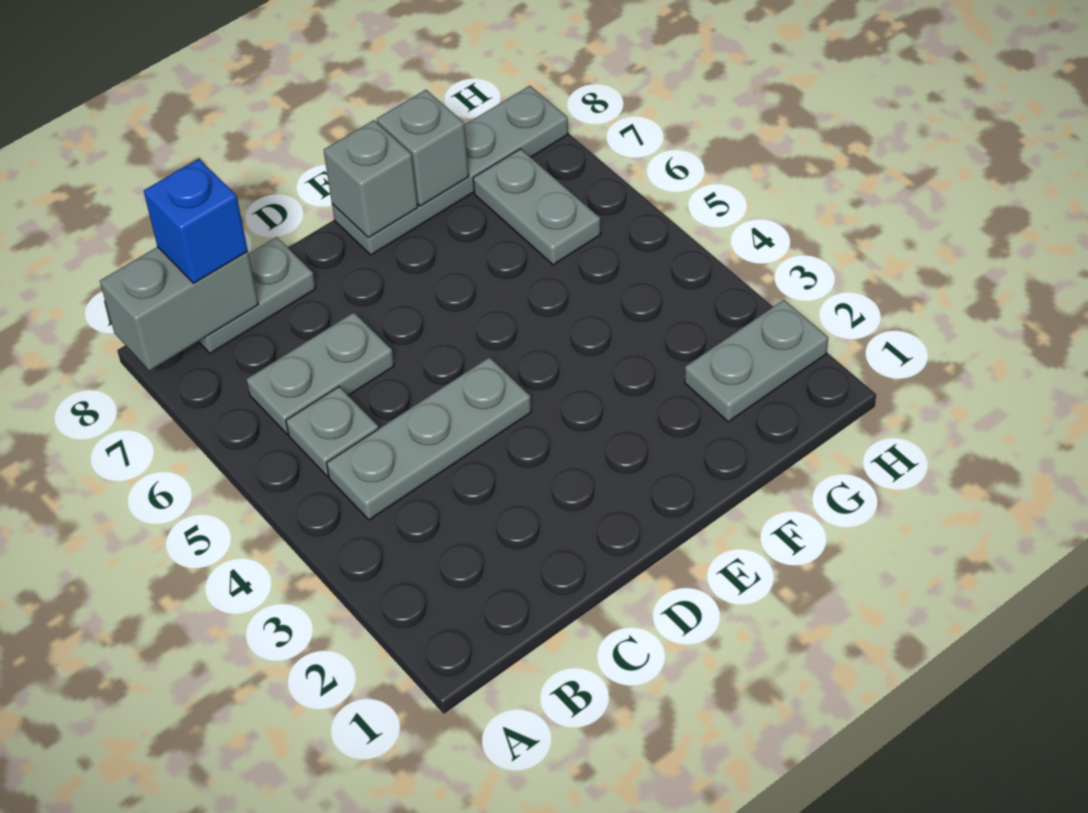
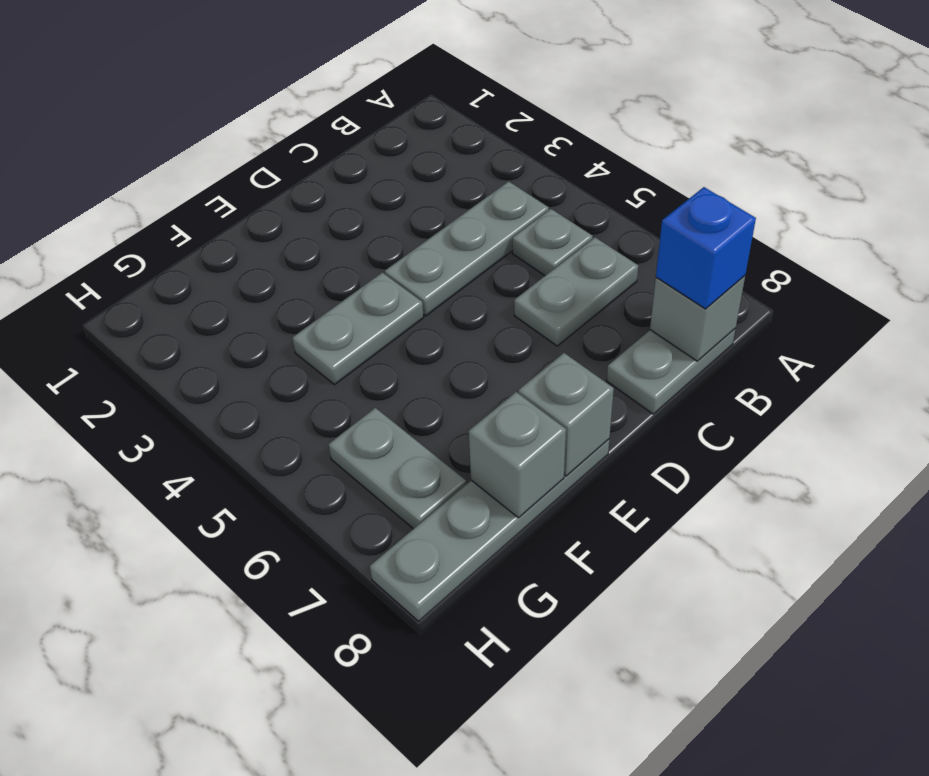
grey brick A8:B8 level 2 -> grey brick B8 level 2
grey plate G2:H2 level 1 -> grey plate E4:F4 level 1

